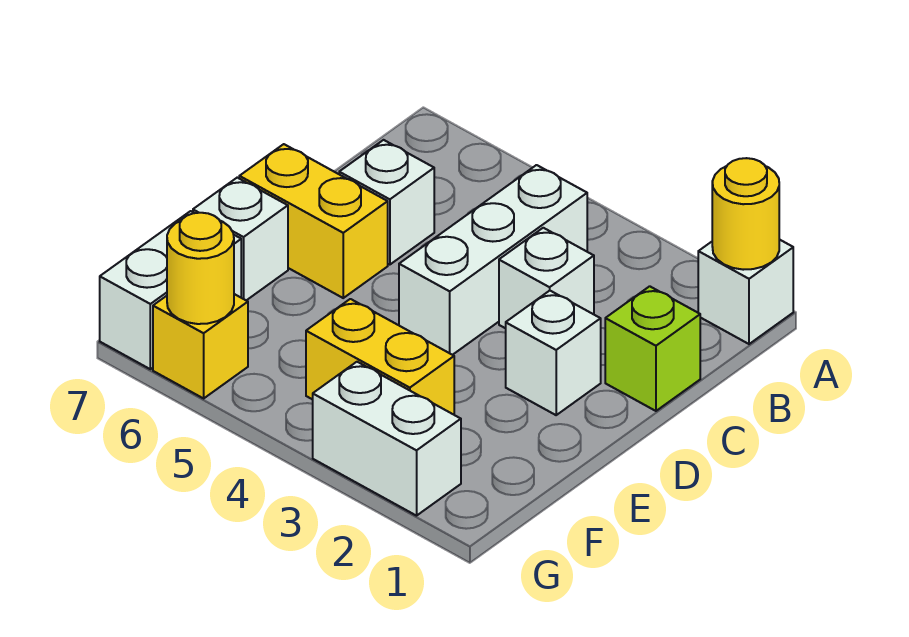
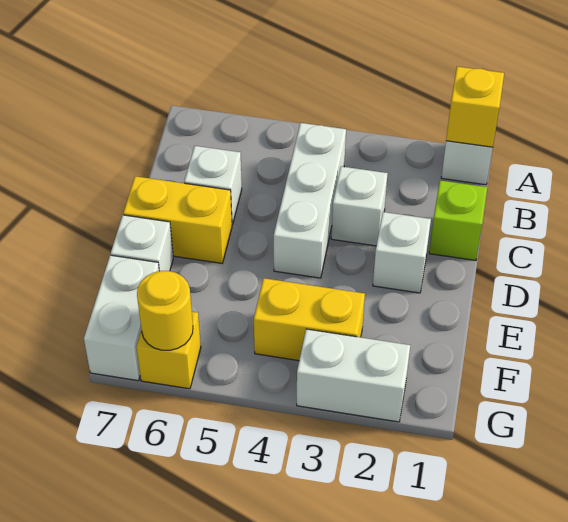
yellow round brick A1 level 2 -> yellow brick A1 level 2

